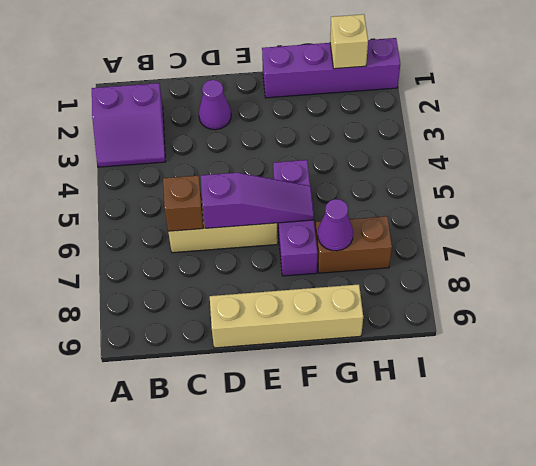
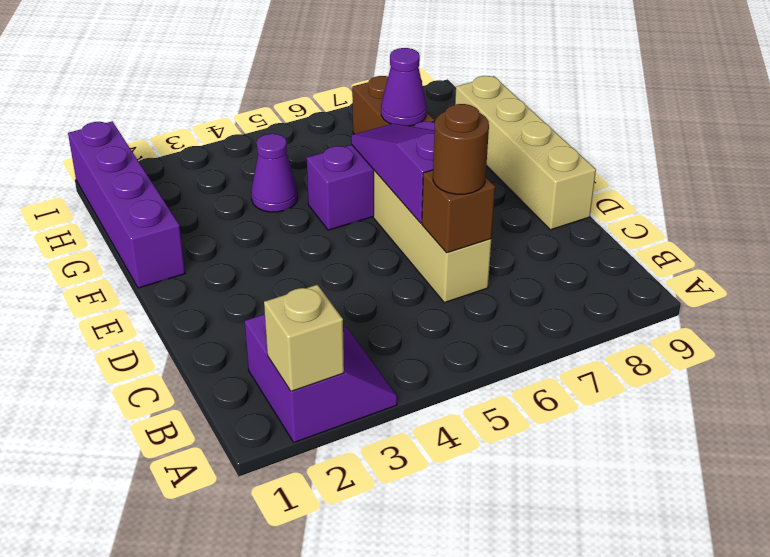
none -> brown round brick C6 level 3
purple cone D2 level 1 -> purple cone G4 level 1
tan brick H1 level 2 -> tan brick A2 level 2

